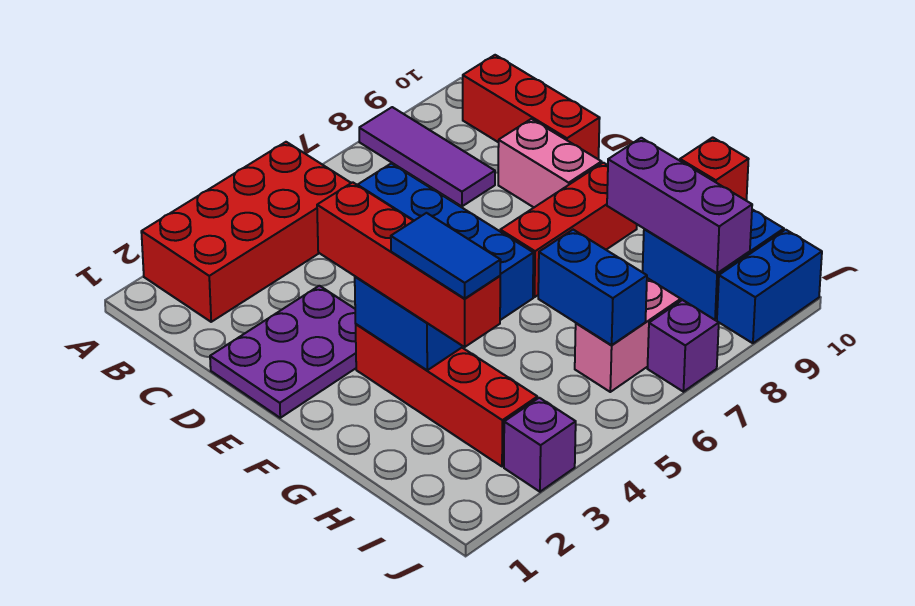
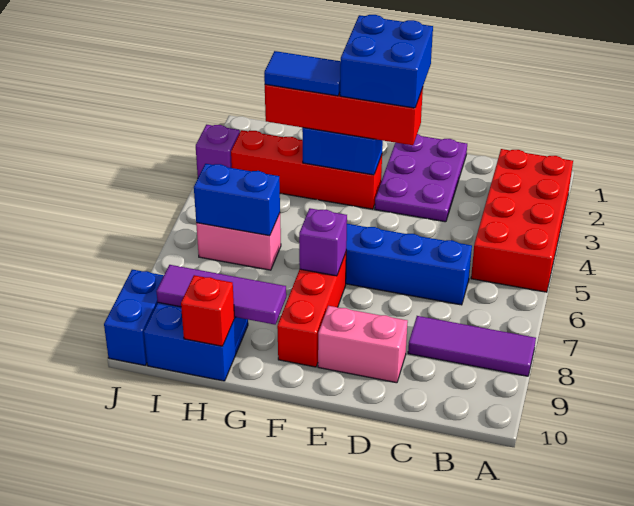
red brick B10:D10 level 1 -> none
none -> blue brick E2:F3 level 4
purple brick G9:I9 level 2 -> purple tile G9:I9 level 2
pink brick I6:I7 level 1 -> pink brick H6:I6 level 1
purple brick J7 level 1 -> purple brick F7 level 2

